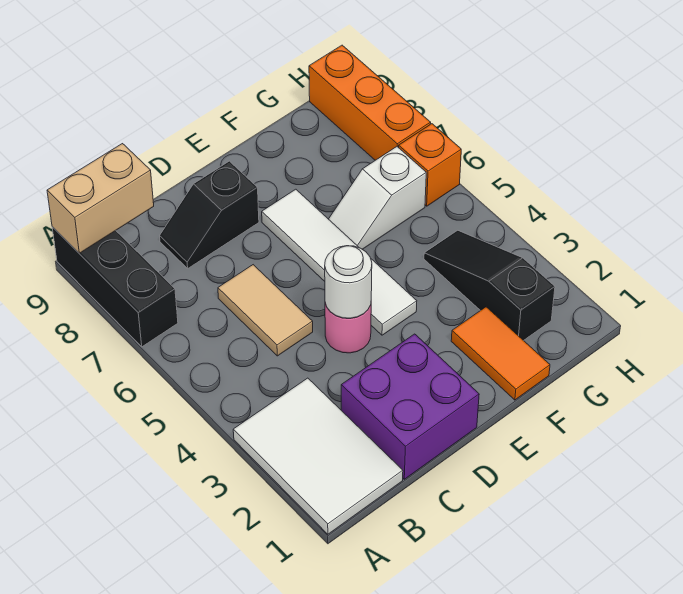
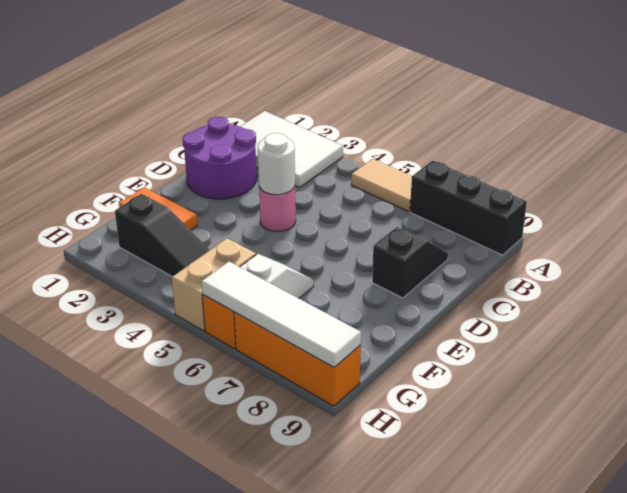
tan brick A9:B9 level 2 -> tan brick G5:H5 level 1
purple brick C1:D2 level 1 -> purple round brick C1:D2 level 1
tan tile C5:C6 level 1 -> tan tile A5:A6 level 1
white tile E4:E7 level 1 -> white tile H6:H9 level 2

